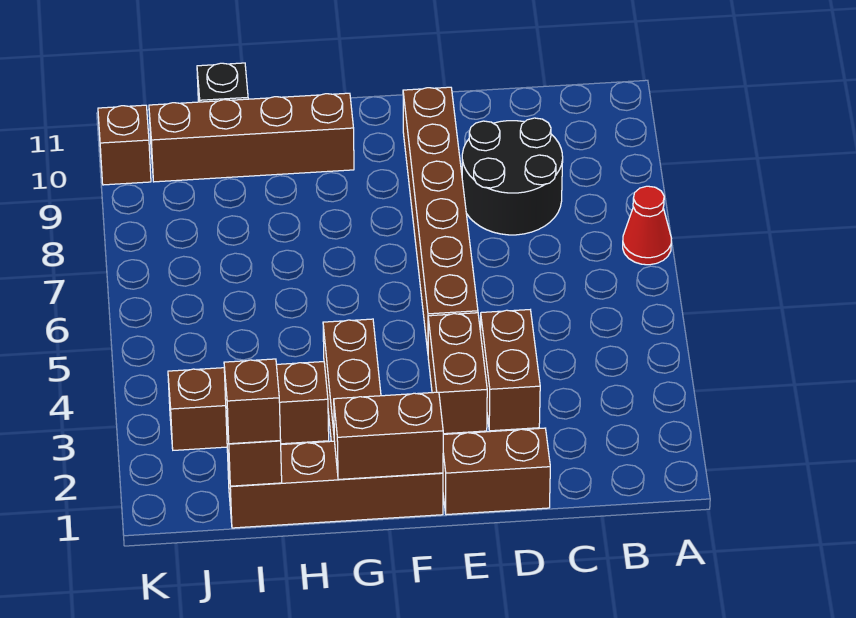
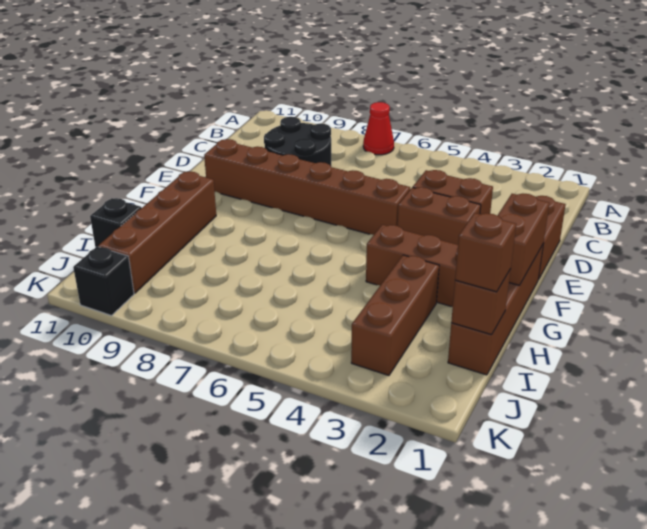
brown brick K10 level 1 -> black brick K10 level 1

